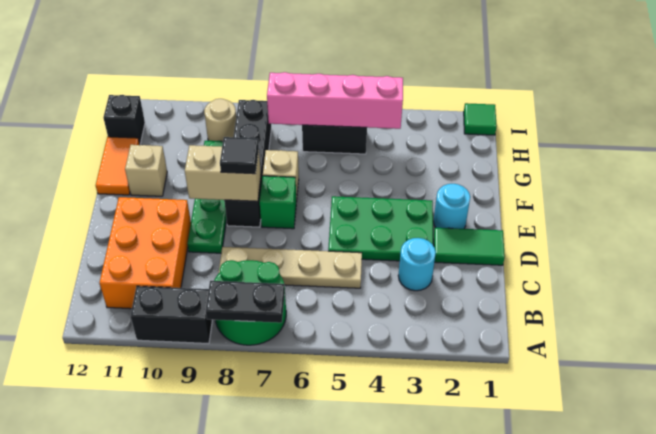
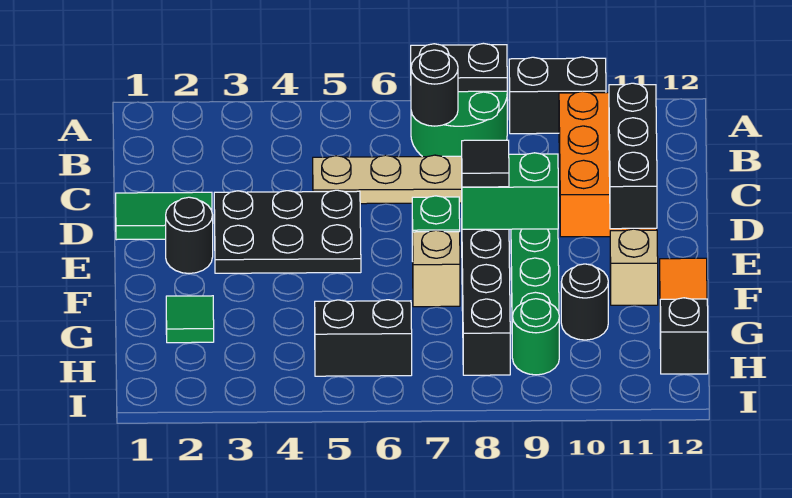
none -> black round brick B7 level 2
cyan round brick C3 level 1 -> none
none -> black brick C11:E11 level 2
green plate D3:E5 level 1 -> black plate D3:E5 level 1
cyan round brick E2 level 1 -> black round brick E2 level 1
tan brick E8:E9 level 2 -> green brick E8:E9 level 2
none -> black round brick G10 level 1
pink brick H4:H7 level 2 -> none
tan round brick H9 level 1 -> green round brick H9 level 1
green tile I1 level 1 -> green tile G2 level 1

